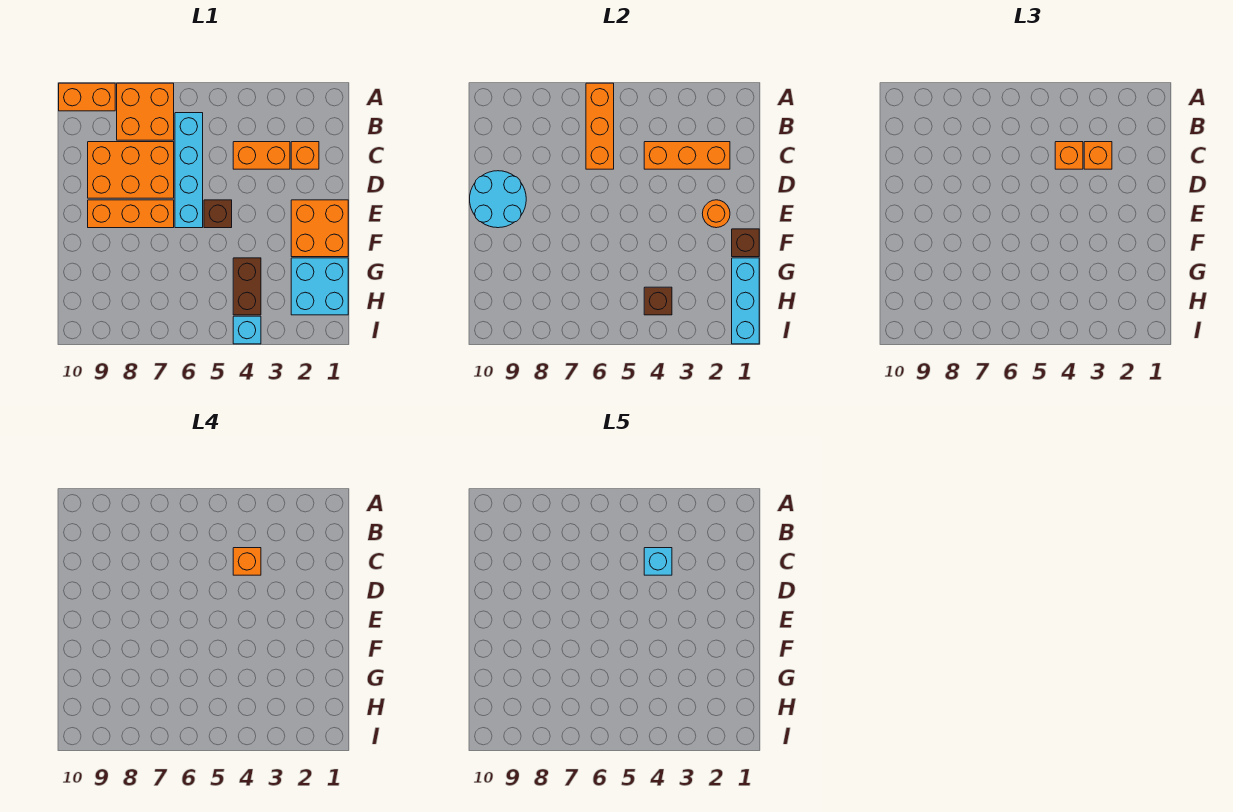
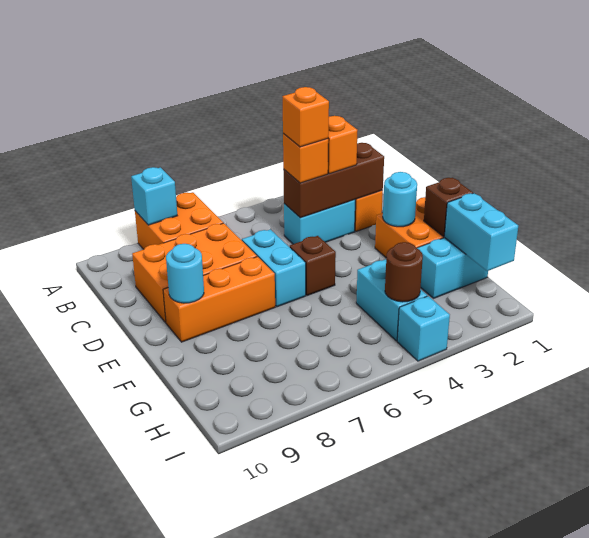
orange brick A6:C6 level 2 -> none
orange brick A9:A10 level 1 -> none
cyan brick B6:E6 level 1 -> cyan brick D6:E6 level 1
orange brick C2:C4 level 2 -> brown brick C2:C4 level 2
orange brick C3:C4 level 1 -> cyan brick C3:C4 level 1
cyan brick C4 level 5 -> cyan brick A8 level 2
cyan round brick D9:E10 level 2 -> cyan round brick E9 level 2
orange round brick E2 level 2 -> cyan round brick E2 level 2
cyan brick G1:H2 level 1 -> cyan brick G1:G2 level 1
cyan brick G1:I1 level 2 -> cyan brick G1:H1 level 2
brown brick G4:H4 level 1 -> cyan brick G4:H4 level 1
brown brick H4 level 2 -> brown round brick H4 level 2

